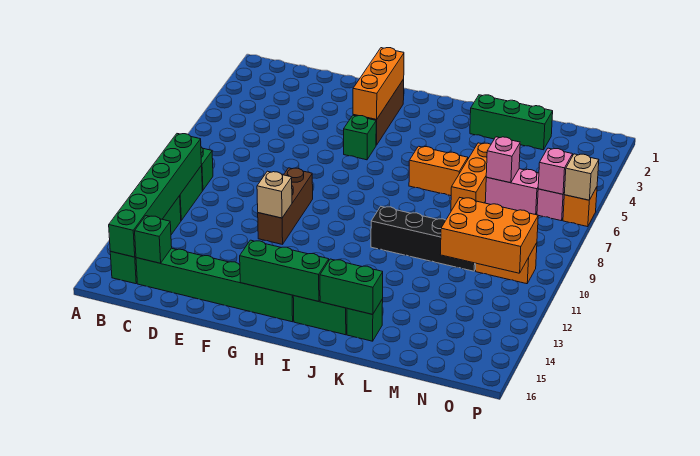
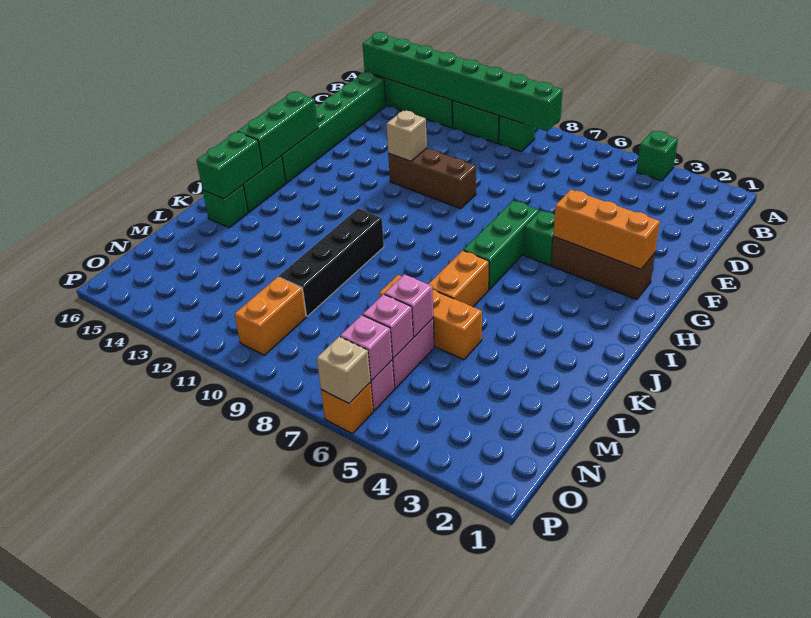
green brick B10:B15 level 2 -> green brick B8:B15 level 2
green brick C15 level 2 -> green brick A4 level 1
green brick K2:M2 level 1 -> green brick G6:I6 level 1
orange brick M10:O11 level 2 -> none
none -> pink brick N6 level 2

